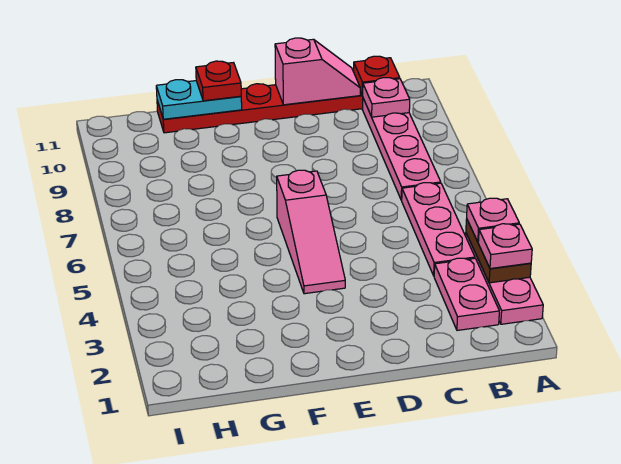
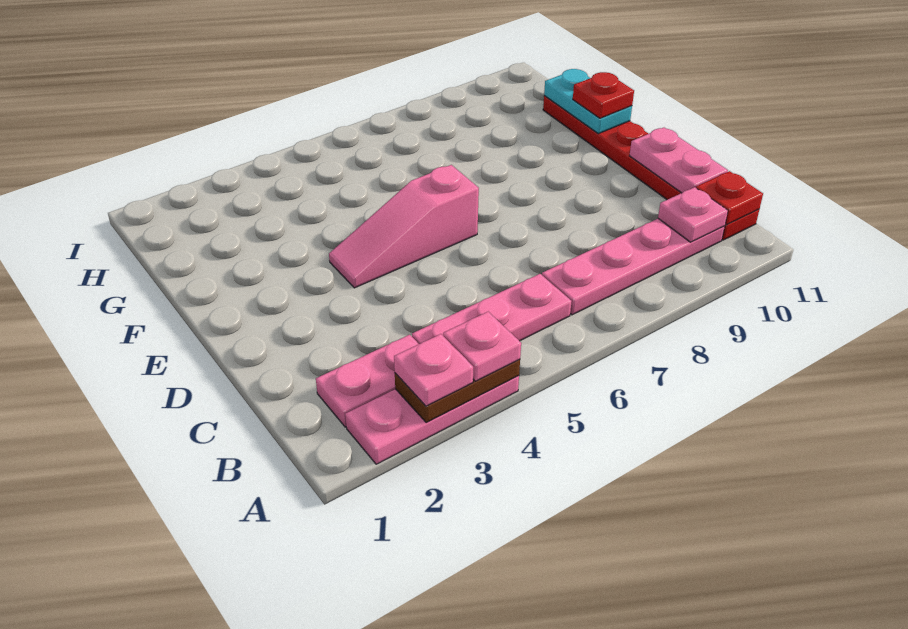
pink slope C11:D11 level 2 top D -> pink plate C11:D11 level 2

